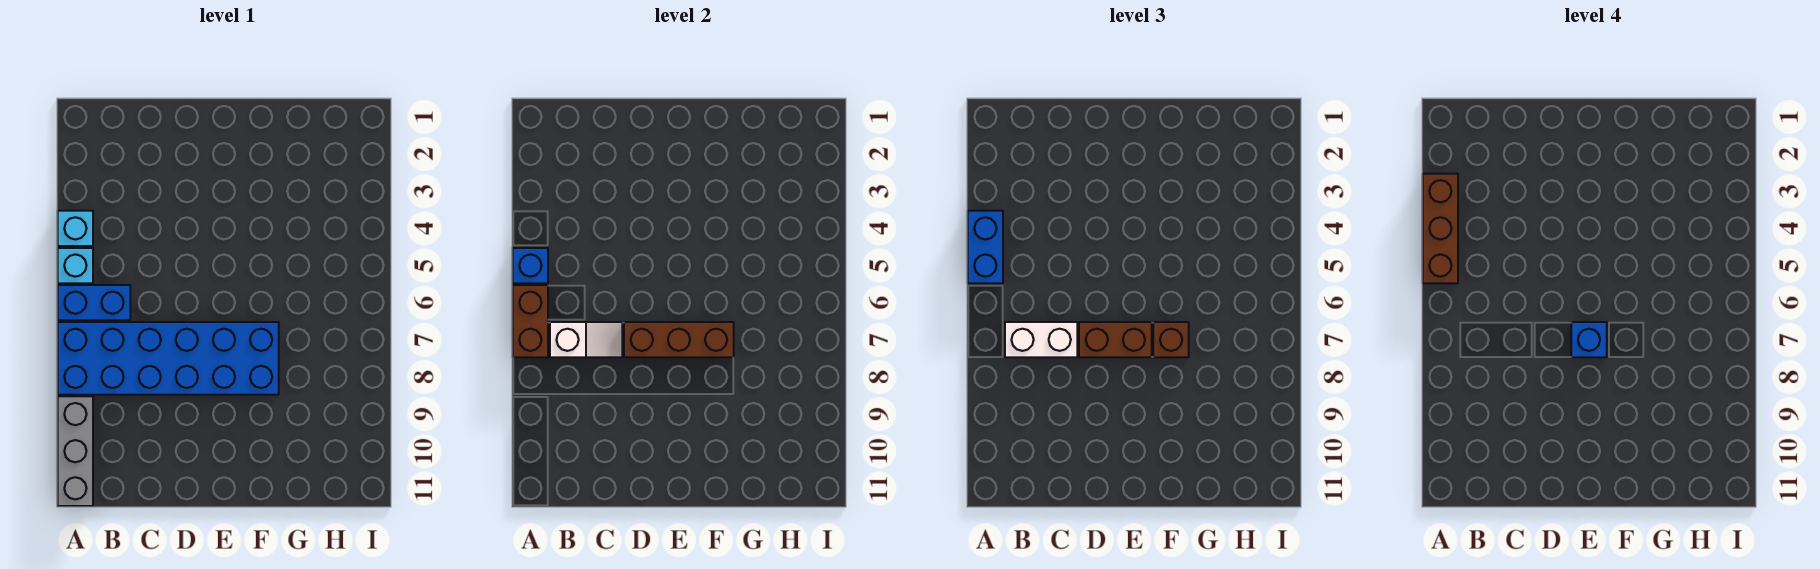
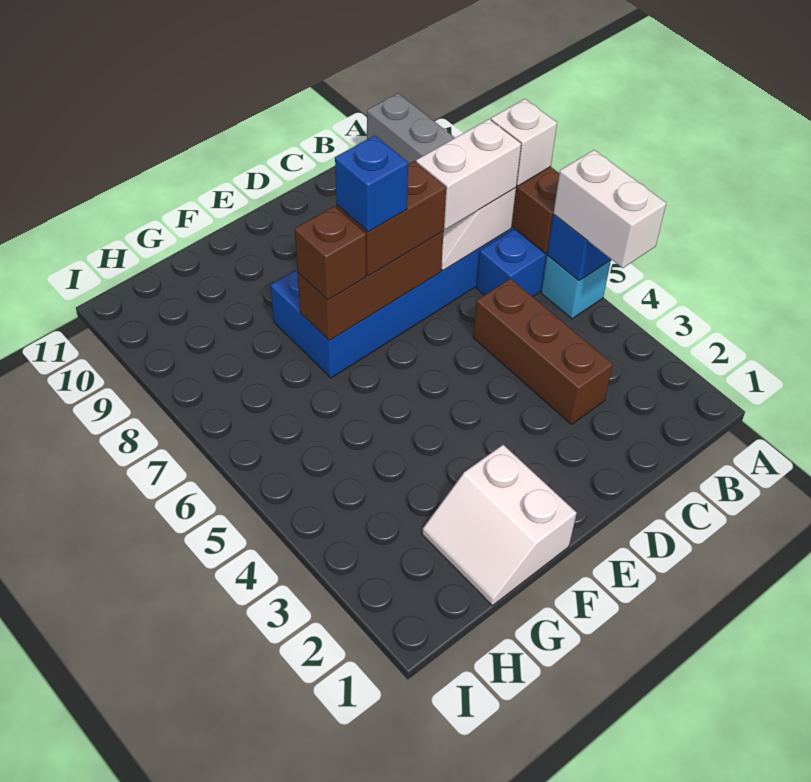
brown brick A3:A5 level 4 -> brown brick C3:C5 level 1
cyan brick A4 level 1 -> none
blue brick A4:A5 level 3 -> white brick A4:A5 level 3
none -> white brick A7 level 3
none -> white slope F1:G2 level 1 top F

